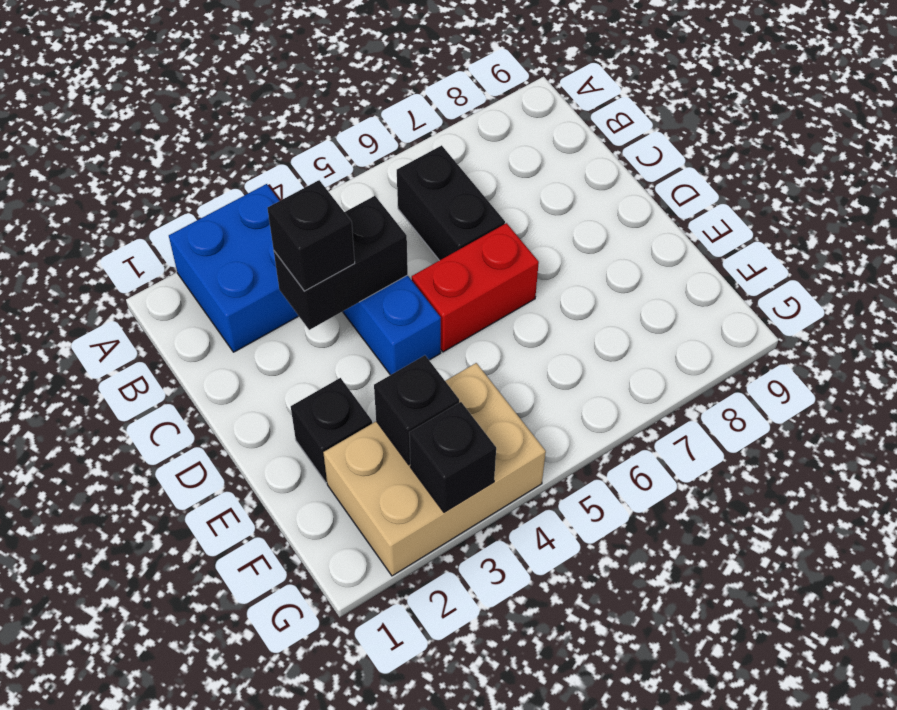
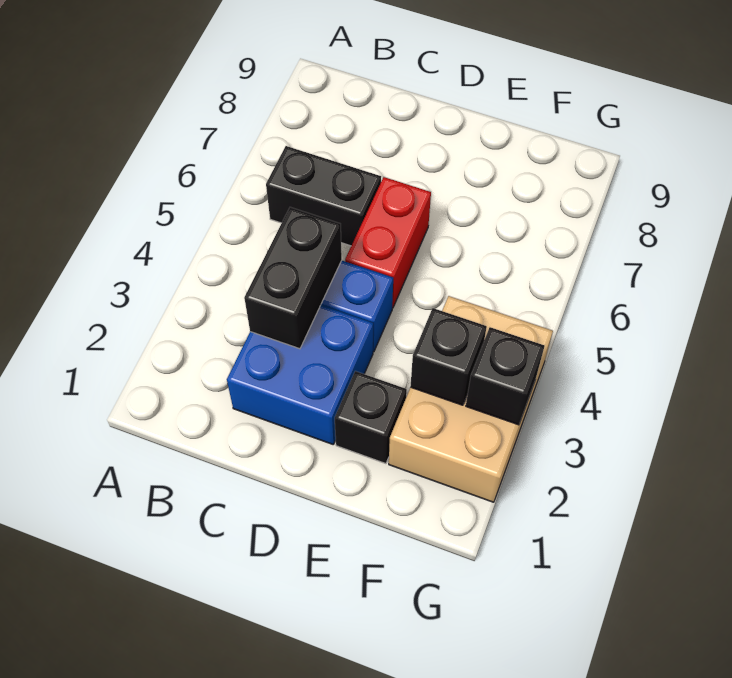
blue brick A2:B3 level 1 -> blue brick C2:D3 level 1
black brick C3 level 3 -> none

